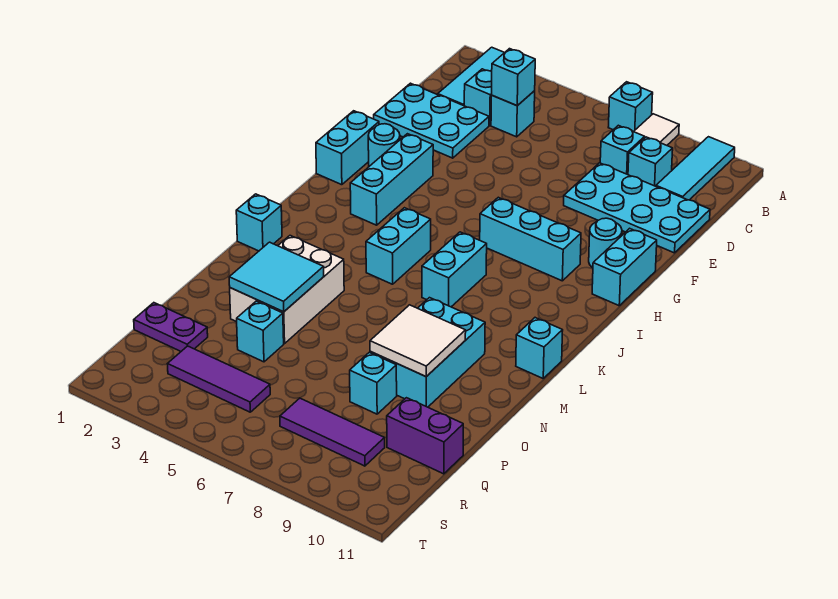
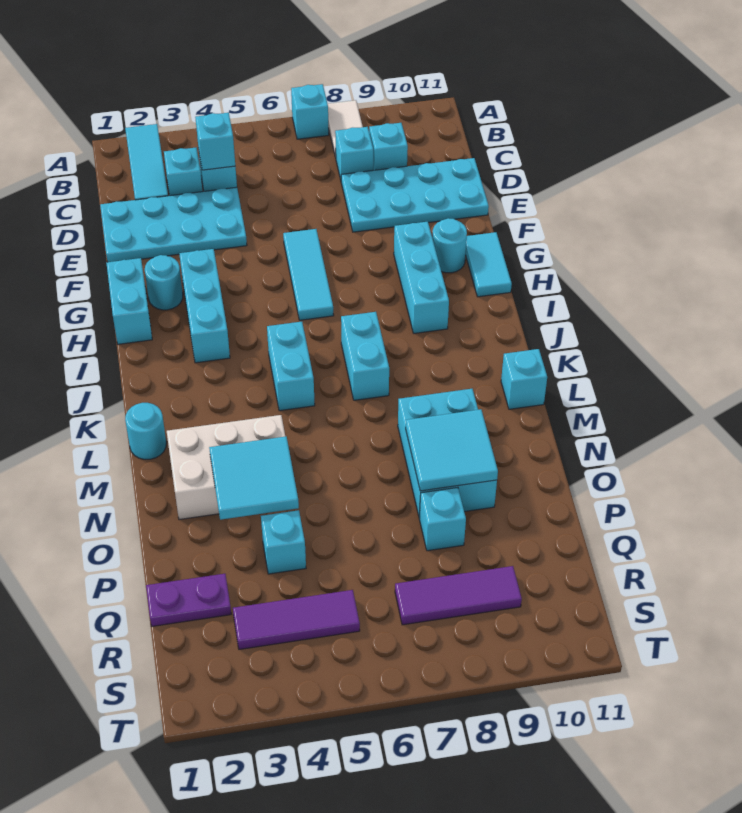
cyan tile A10:C10 level 1 -> cyan tile F6:H6 level 1
cyan plate D1:E3 level 1 -> cyan plate D1:E4 level 1
cyan brick G11:H11 level 1 -> cyan tile G11:H11 level 1
cyan brick H7:H9 level 1 -> cyan brick G9:I9 level 1
cyan brick L1 level 1 -> cyan round brick L1 level 1
white brick M3:O4 level 1 -> white brick M2:N4 level 1
white tile N8:O9 level 2 -> cyan tile N8:O9 level 2
purple brick Q10:Q11 level 1 -> none

